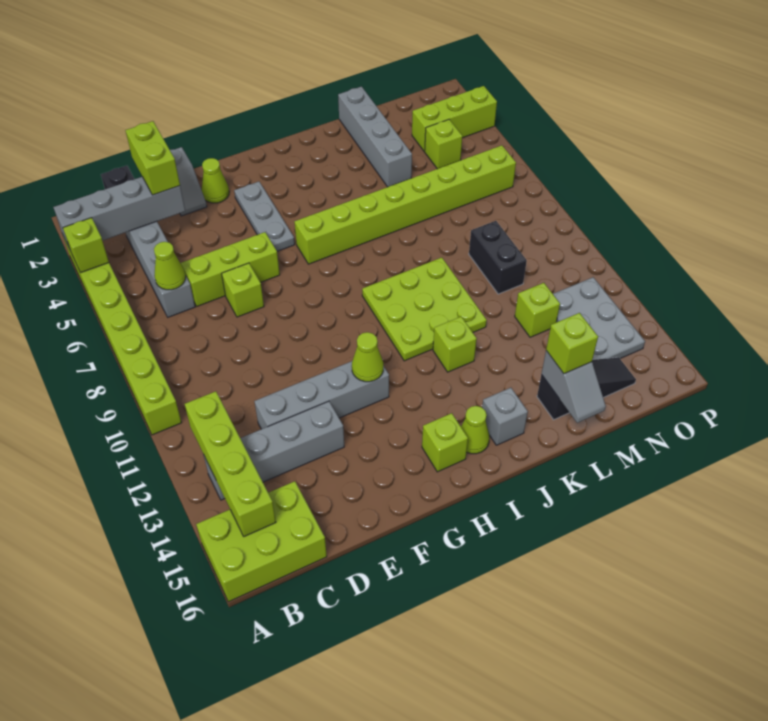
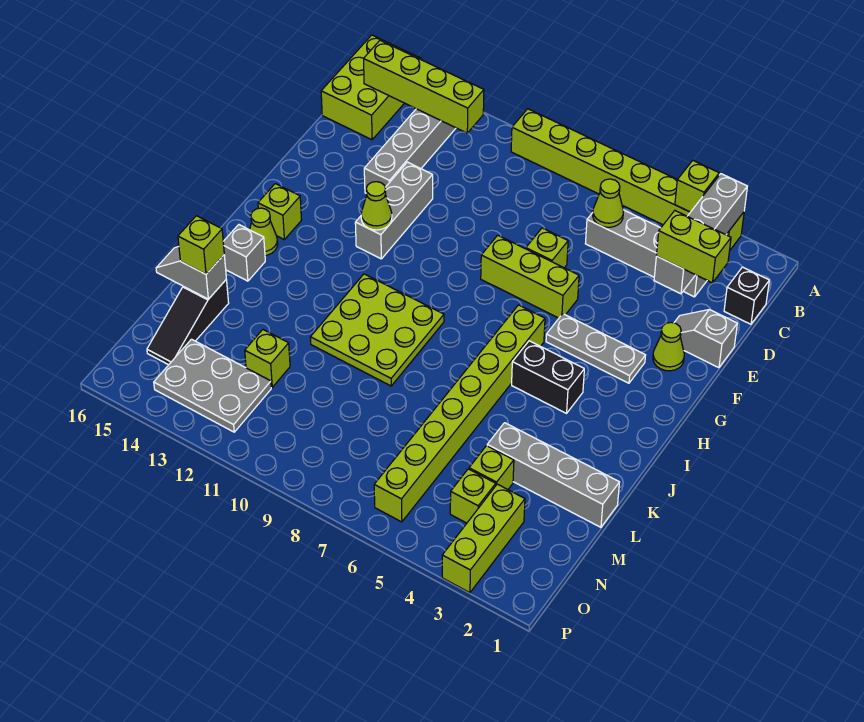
lime brick D6:F6 level 1 -> lime brick F6:F8 level 1
grey brick D12:G12 level 1 -> grey brick E12:G12 level 1
lime brick J12 level 1 -> lime brick M4 level 1
black brick M9:M10 level 1 -> black brick I4:I5 level 1

